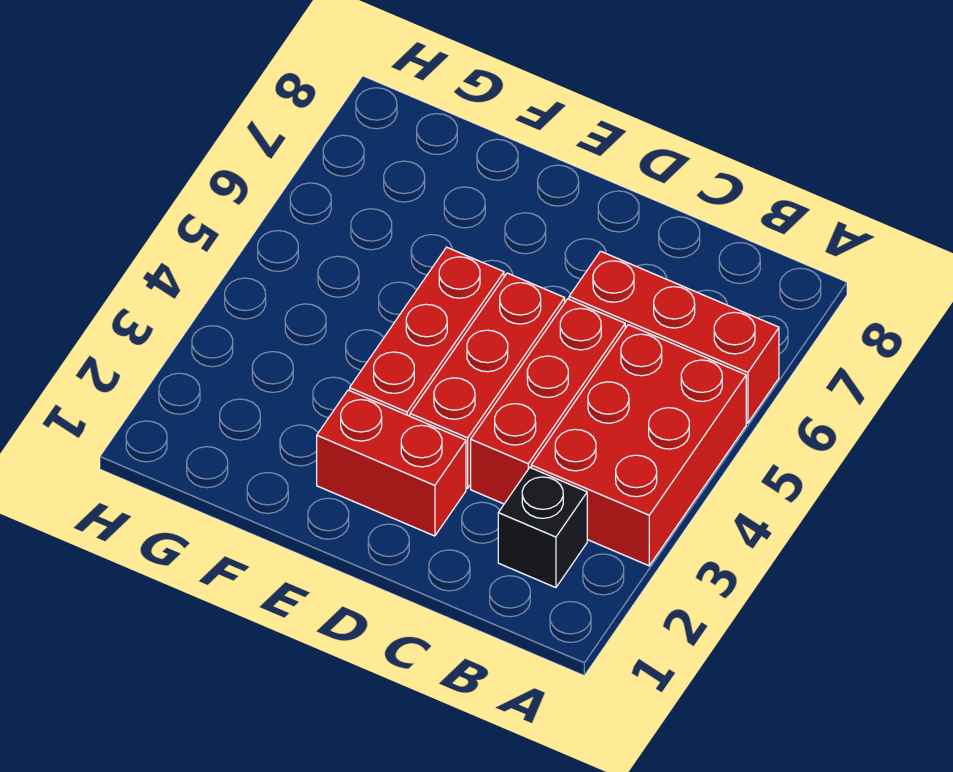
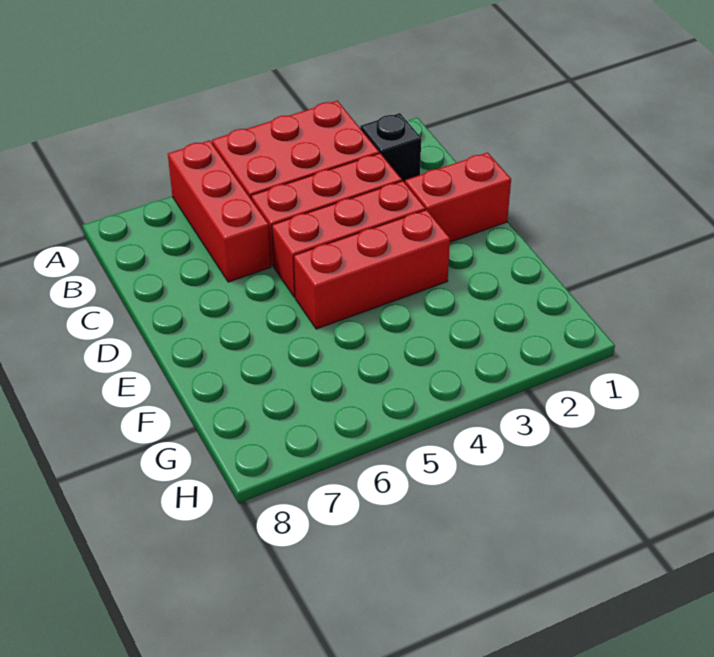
red brick D2:E2 level 1 -> red brick D1:D2 level 1

